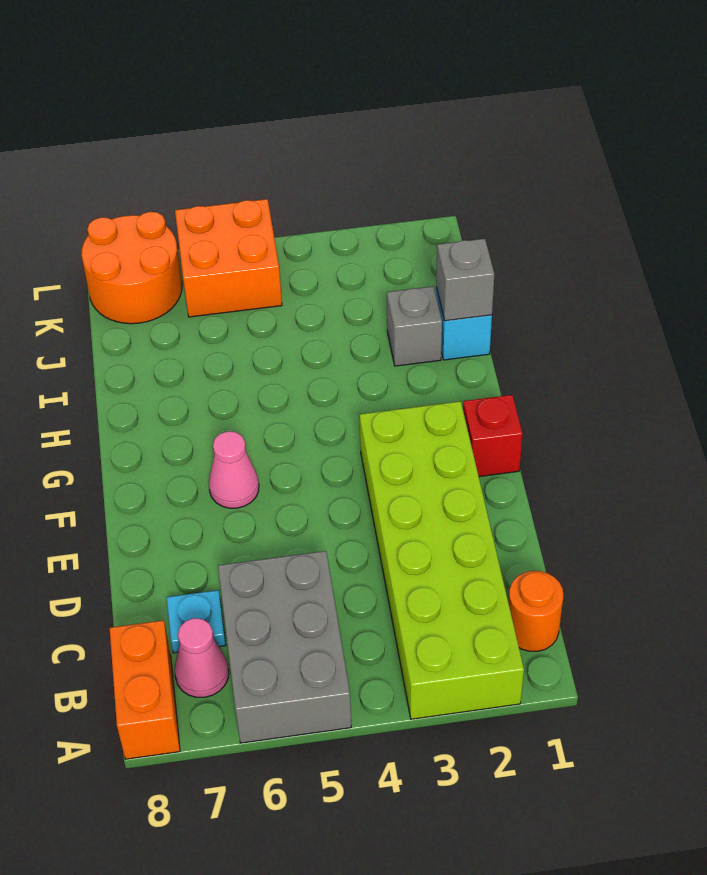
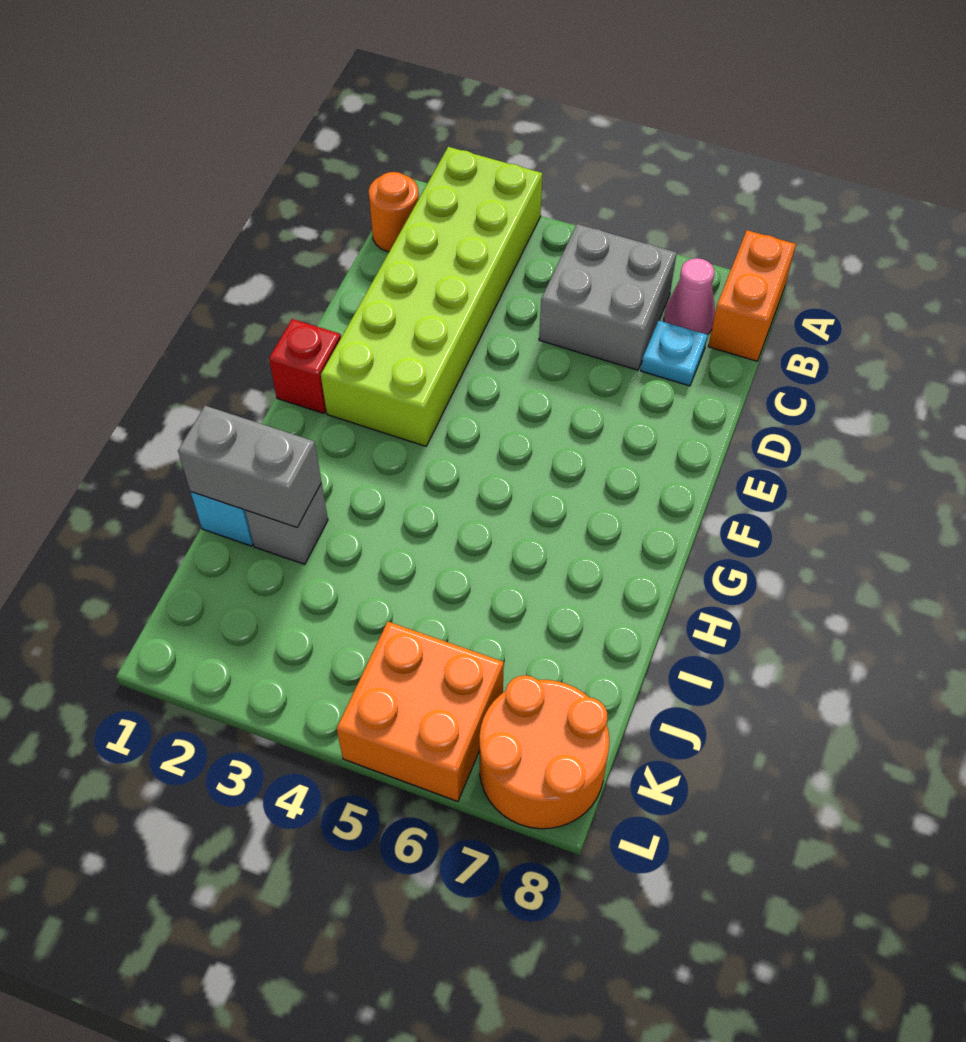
grey brick A5:C6 level 1 -> grey brick B5:C6 level 1
pink cone F6 level 1 -> none
grey brick I1 level 2 -> grey brick I1:I2 level 2

